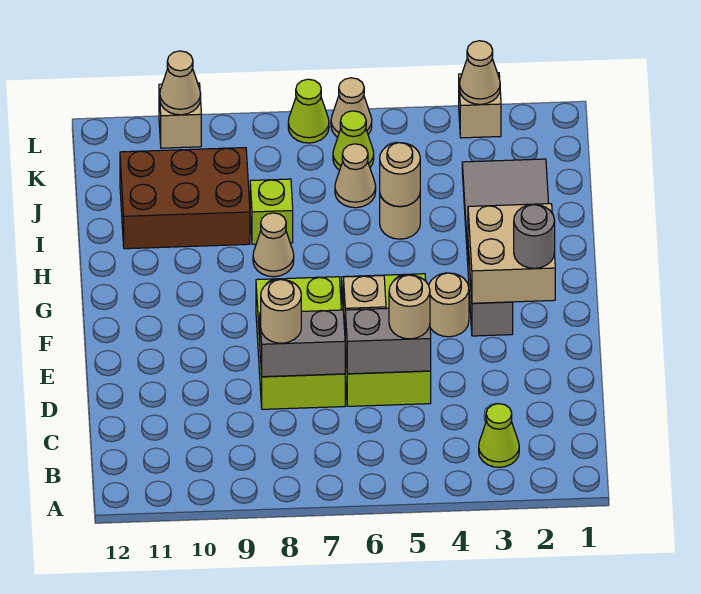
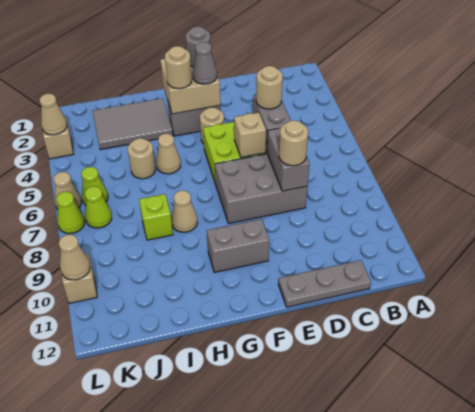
lime cone B3 level 1 -> lime cone K7 level 1
none -> grey plate C12:E12 level 1
lime brick D7:F8 level 1 -> grey brick D7:F8 level 1
none -> grey cone F3 level 3
none -> grey brick F10:G10 level 1
tan round brick I5 level 2 -> tan round brick G3 level 3
brown brick I9:J11 level 1 -> none
tan cone J6 level 1 -> tan cone H5 level 1

